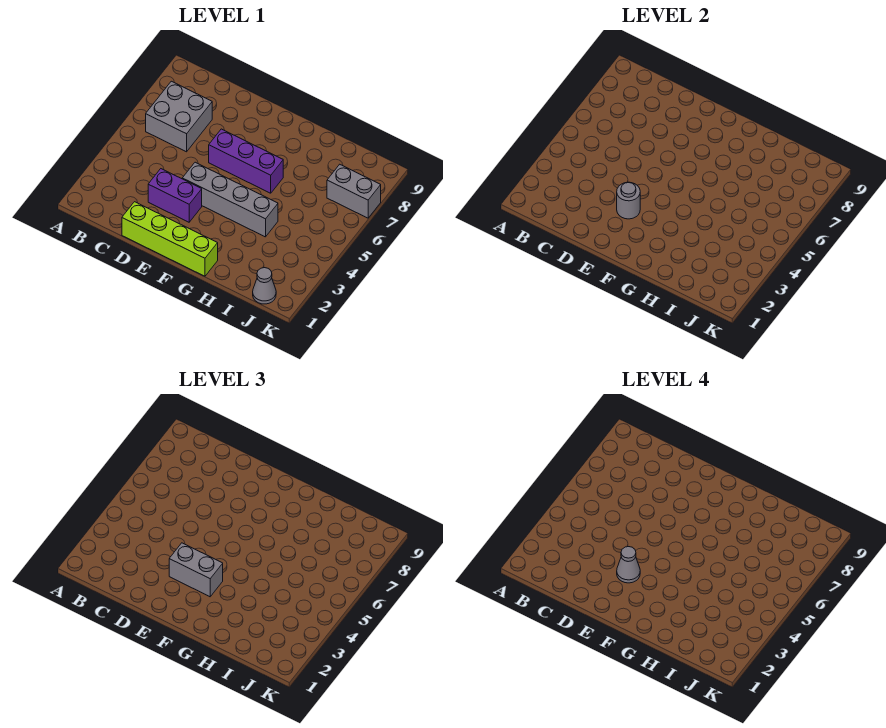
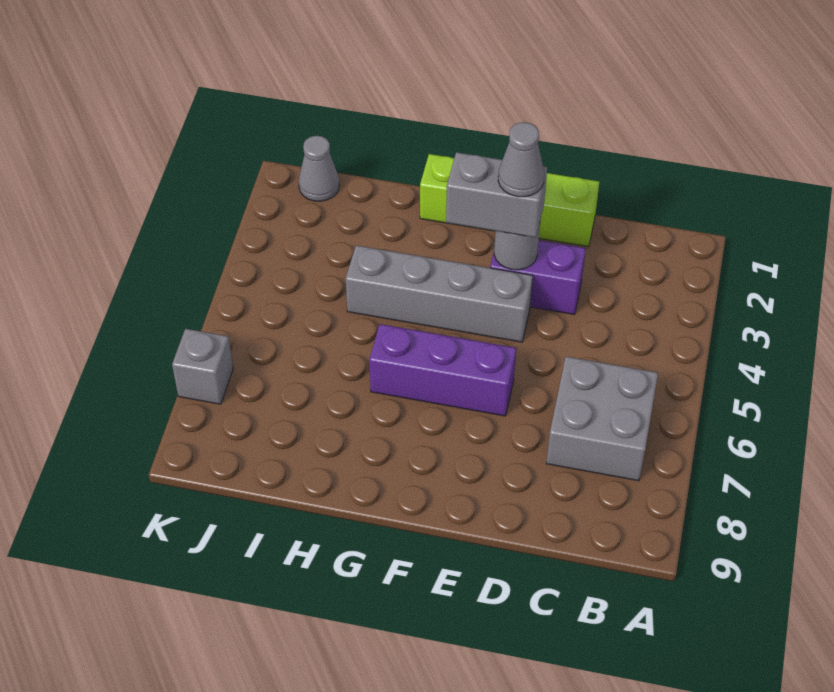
grey brick J7:K7 level 1 -> grey brick K7 level 1

